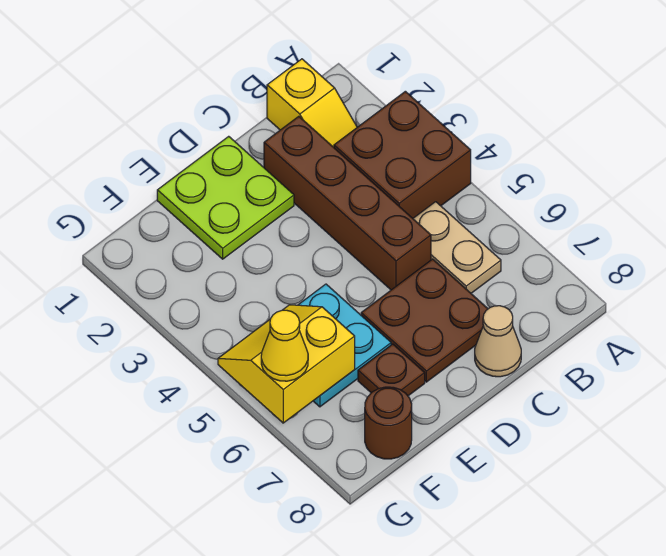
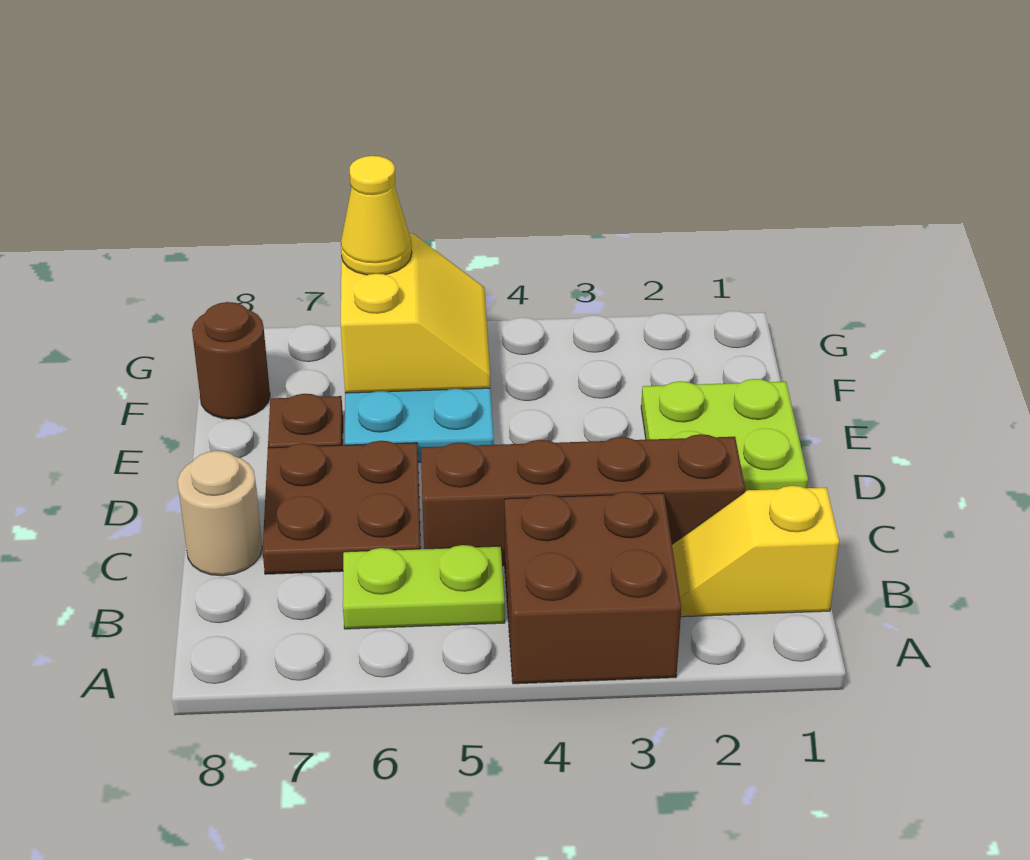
tan plate B5:B6 level 1 -> lime plate B5:B6 level 1
tan cone C8 level 1 -> tan round brick C8 level 1

